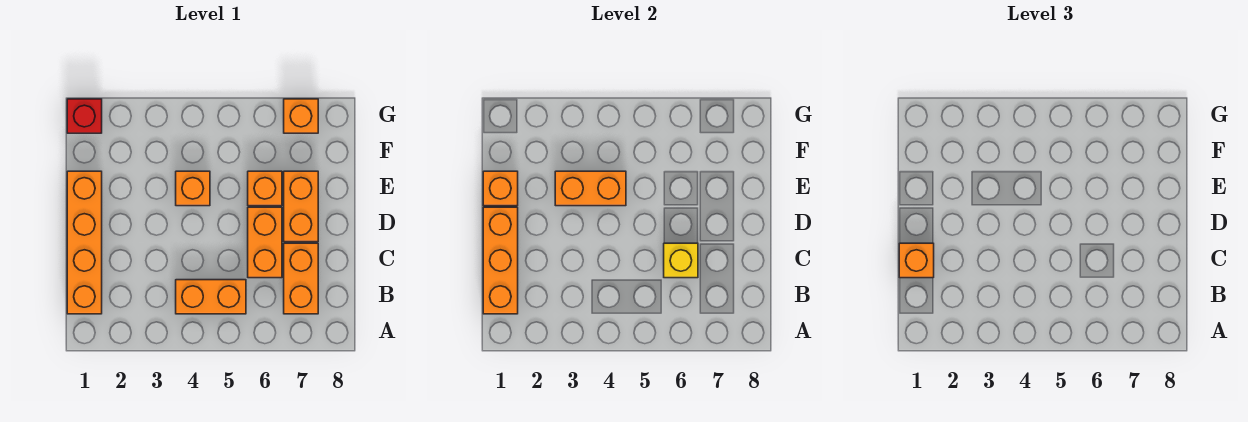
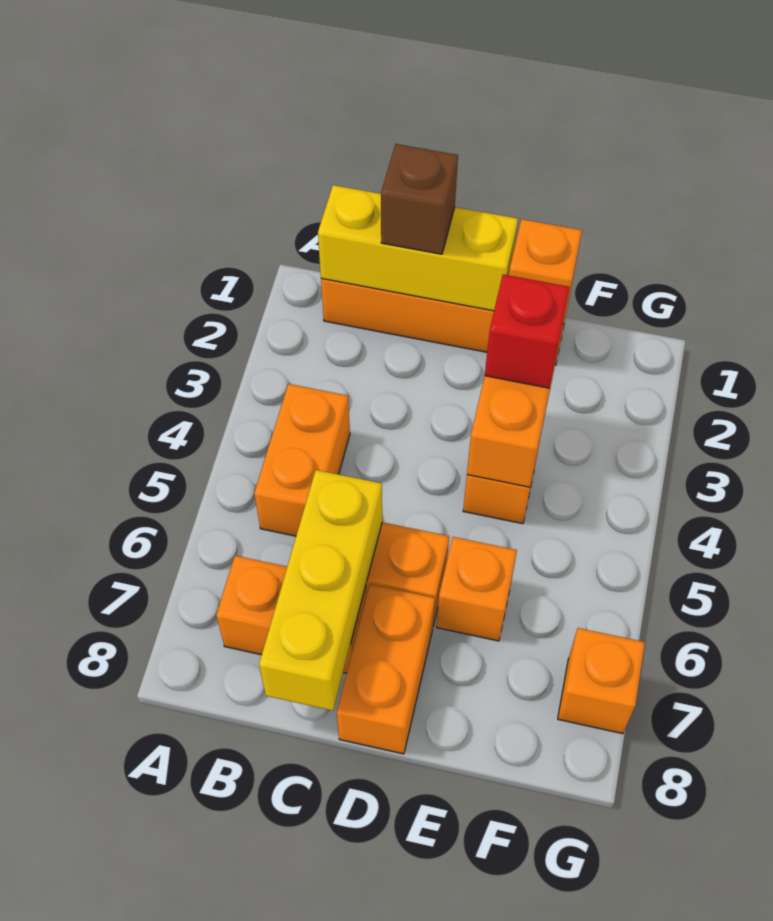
orange brick B1:D1 level 2 -> yellow brick B1:D1 level 2
orange brick C1 level 3 -> brown brick C1 level 3
yellow brick C6 level 2 -> yellow brick C6:C8 level 2
orange brick D7:E7 level 1 -> orange brick D7:D8 level 1
red brick G1 level 1 -> red brick E3 level 3

